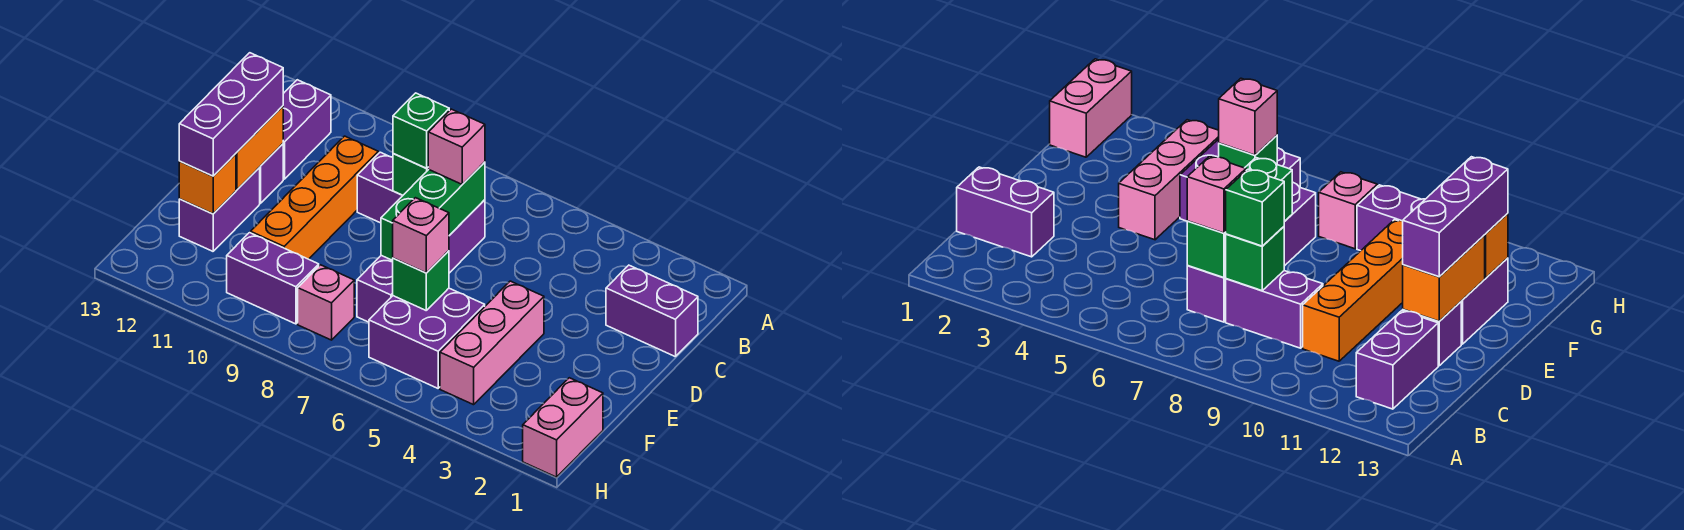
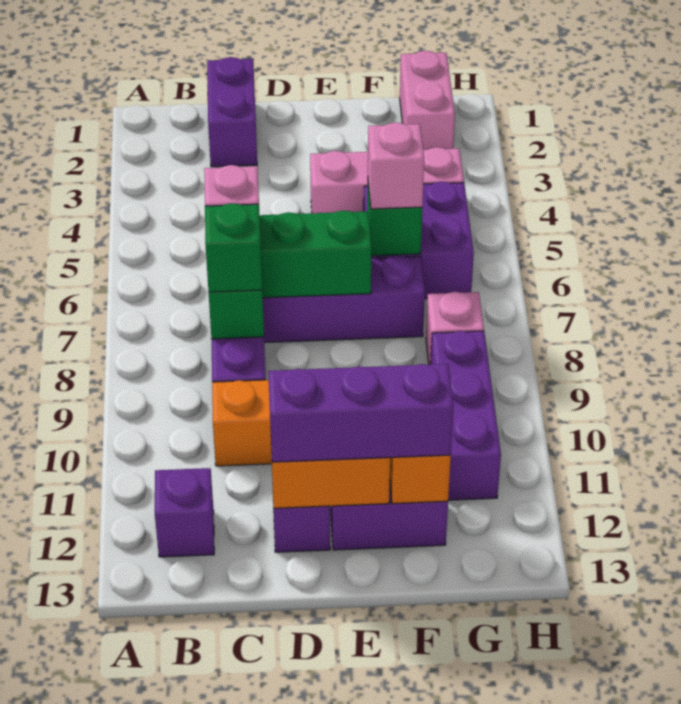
purple brick B12:C12 level 1 -> purple brick B12 level 1
pink brick G1:H1 level 1 -> pink brick G1:G2 level 1
purple brick G9:G10 level 1 -> purple brick G9:G11 level 1

